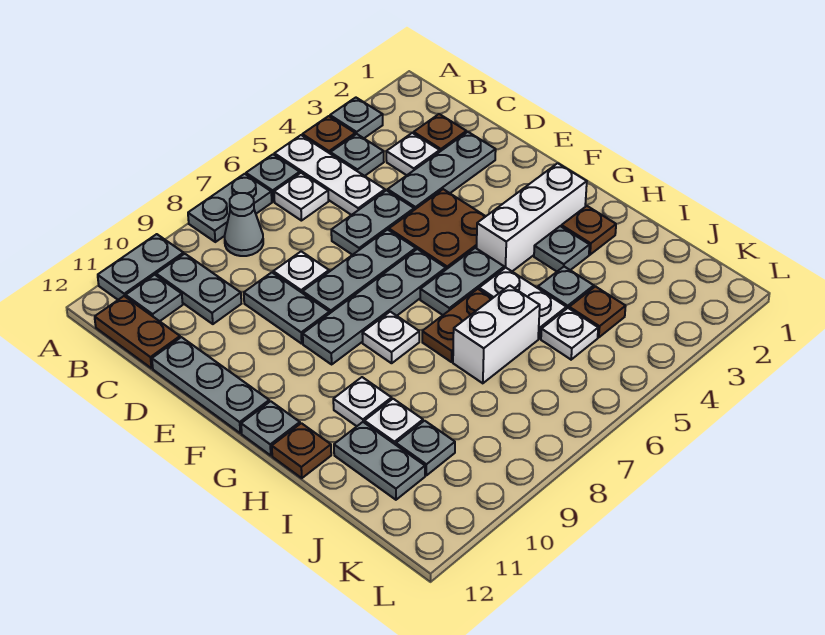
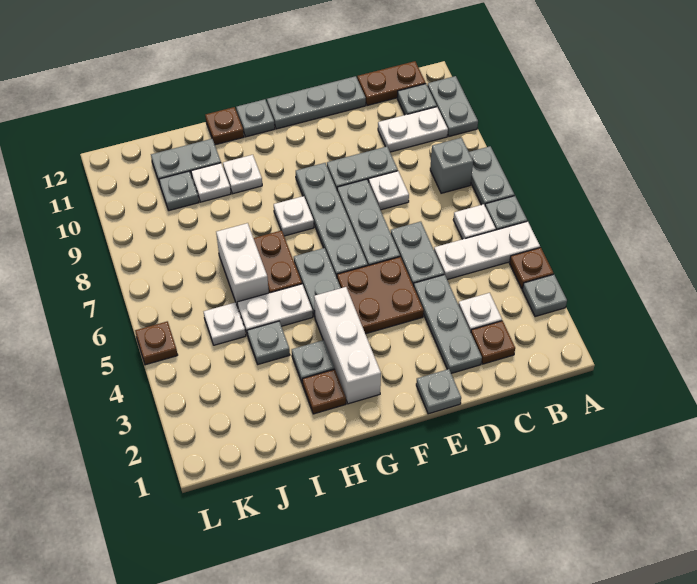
grey plate B4 level 1 -> grey plate E1 level 1
grey cone B8 level 1 -> grey brick B8 level 1
grey plate B10:C10 level 1 -> white plate B10:C10 level 1
brown plate J4 level 1 -> brown plate L5 level 1

